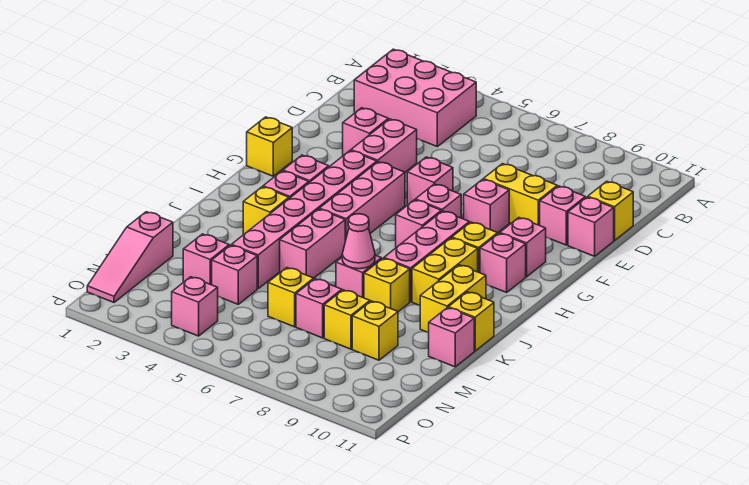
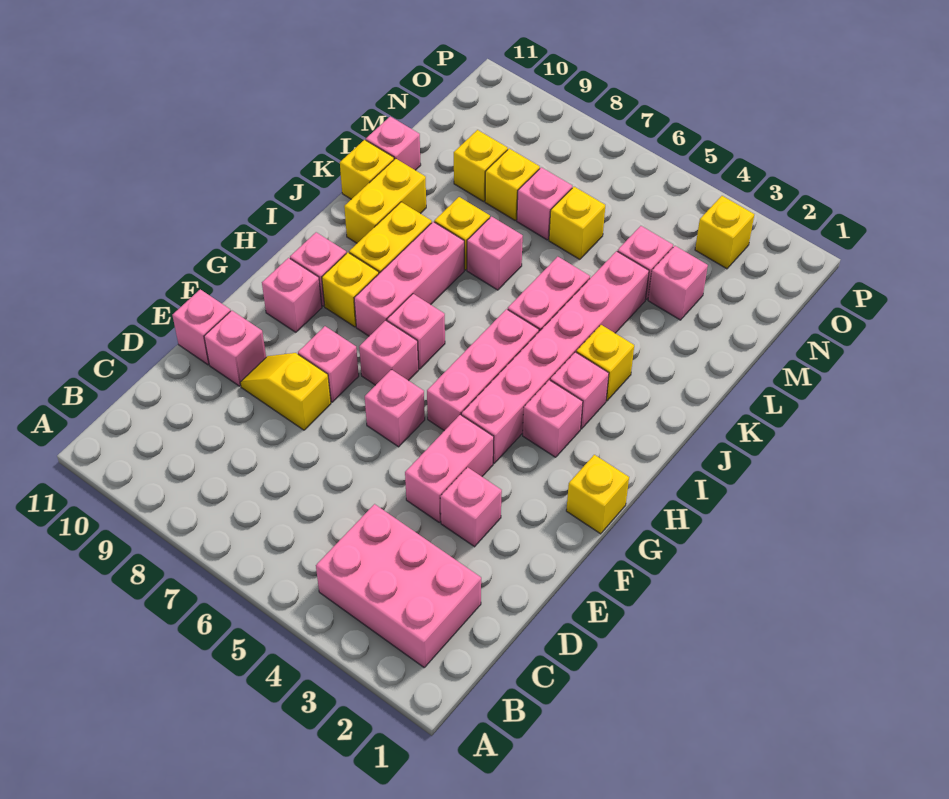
yellow brick D11 level 1 -> yellow brick O3 level 1
yellow brick E8:E9 level 1 -> yellow slope E8:E9 level 1 top 8
pink cone K7 level 2 -> none
pink slope M1:O1 level 1 top M -> none
pink brick O4 level 1 -> none

